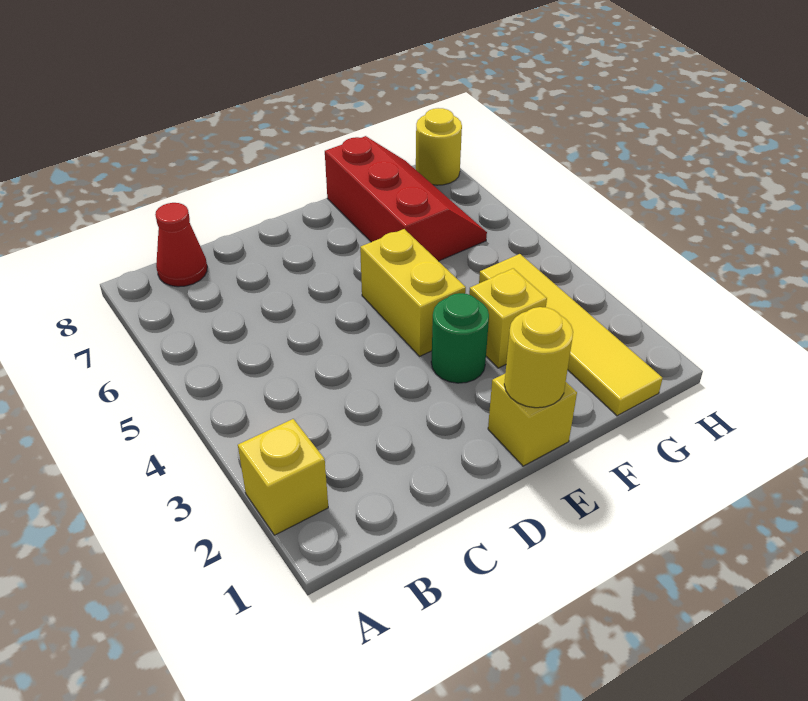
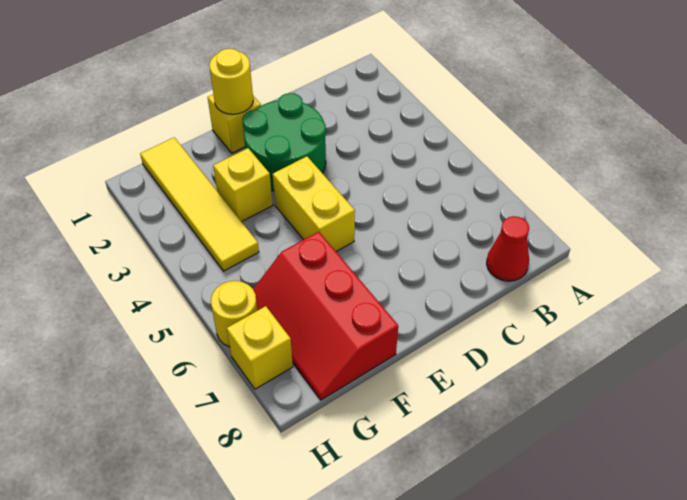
yellow brick A2 level 1 -> yellow brick H7 level 1
green round brick E3 level 1 -> green round brick D2:E3 level 1
yellow round brick H8 level 1 -> yellow round brick H6 level 1

